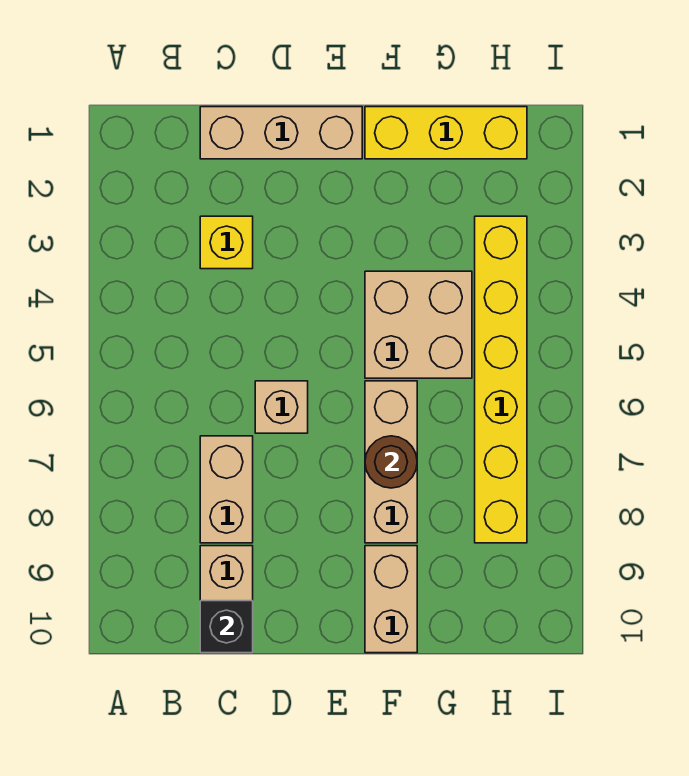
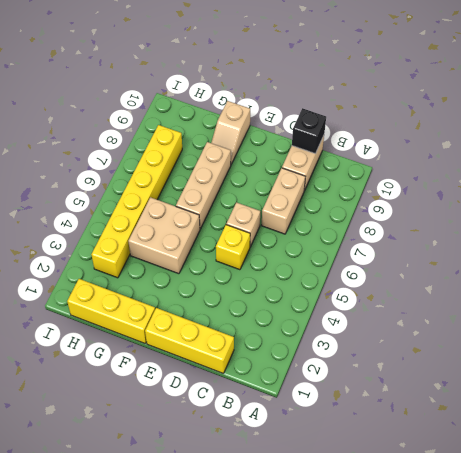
tan brick C1:E1 level 1 -> yellow brick C1:E1 level 1
yellow brick C3 level 1 -> yellow brick D5 level 1
brown round brick F7 level 2 -> none
tan brick F9:F10 level 1 -> tan slope F9:F10 level 1 top 10

